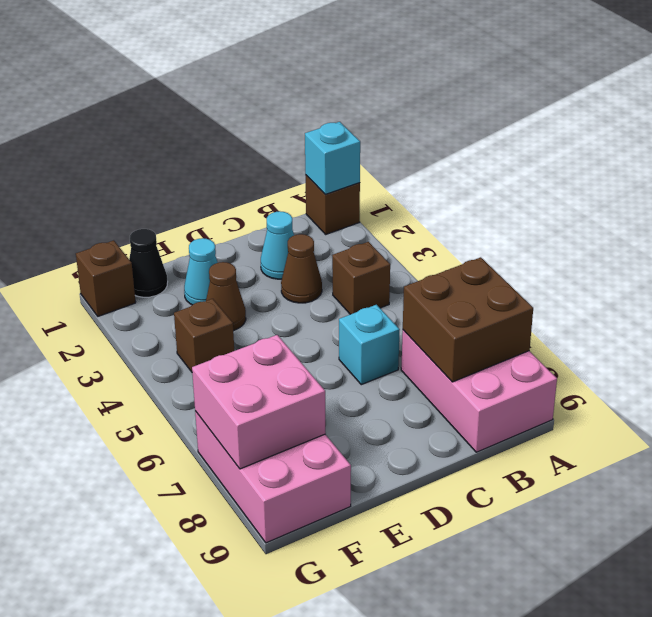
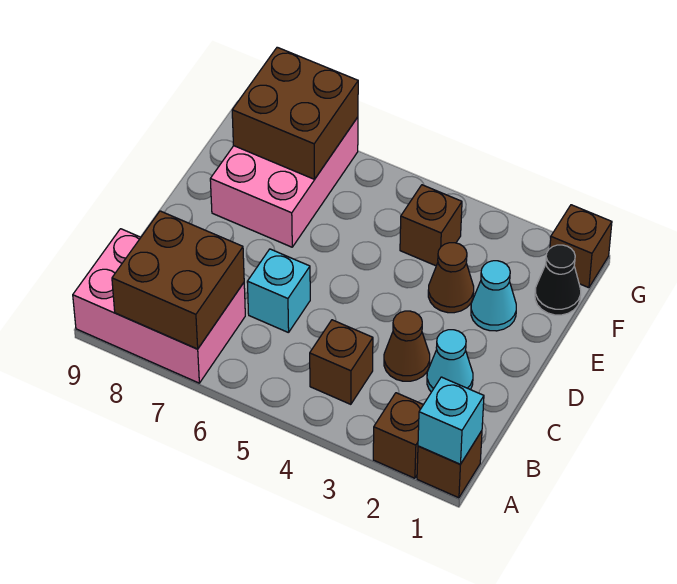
none -> brown brick A2 level 1
pink brick F7:G9 level 1 -> pink brick E7:G8 level 1
pink brick F7:G8 level 2 -> brown brick F7:G8 level 2

